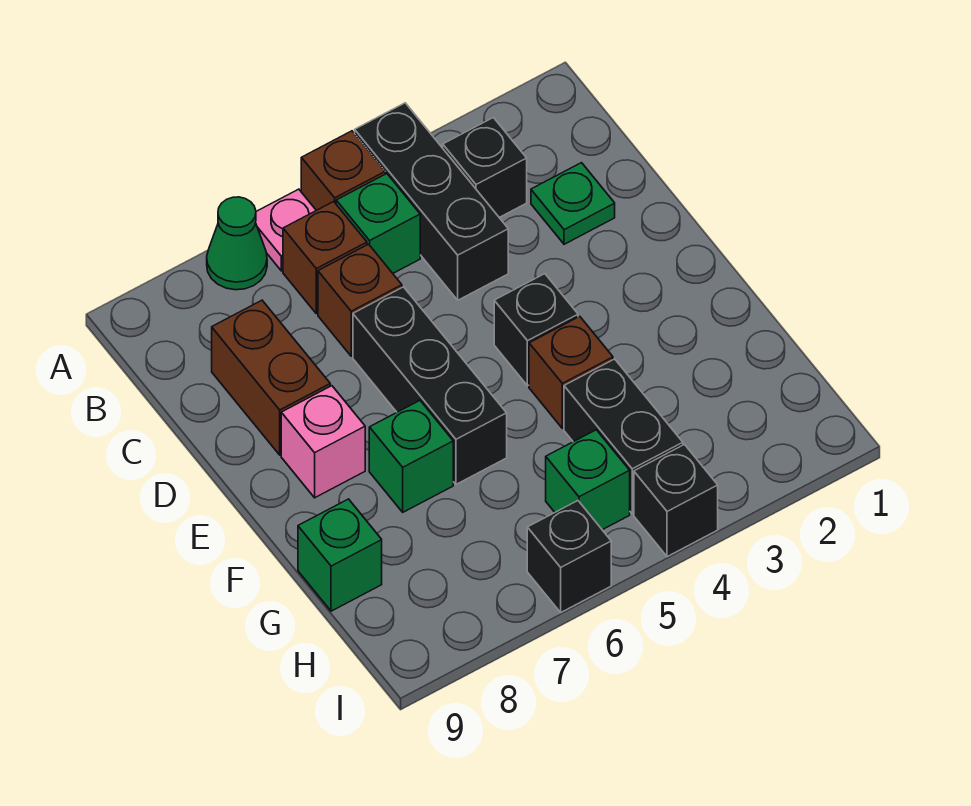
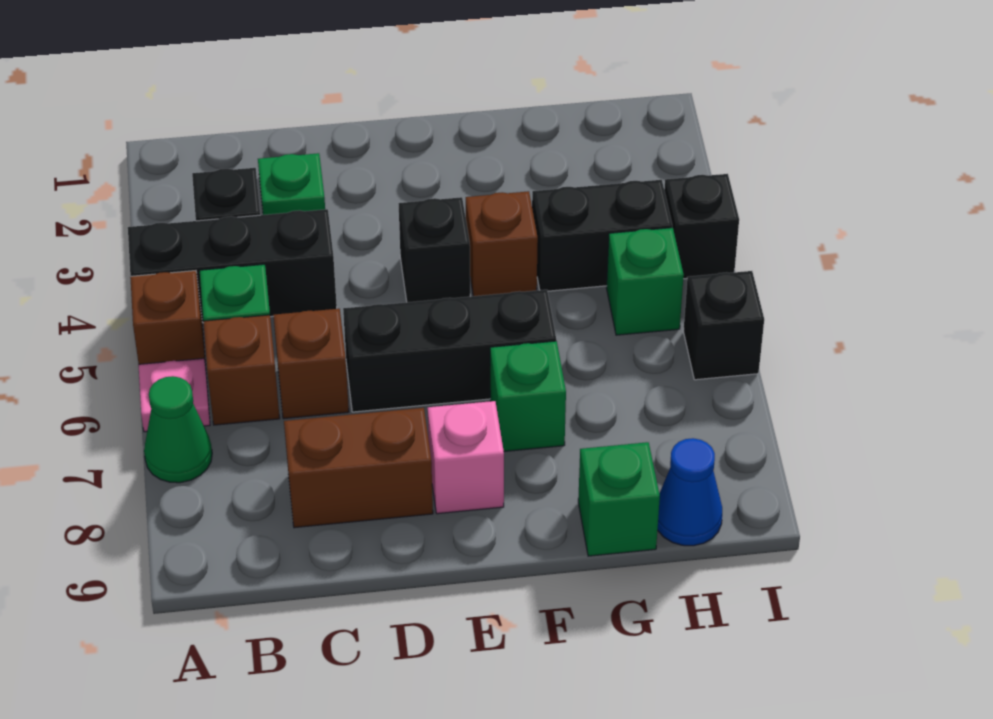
none -> blue cone H9 level 1

